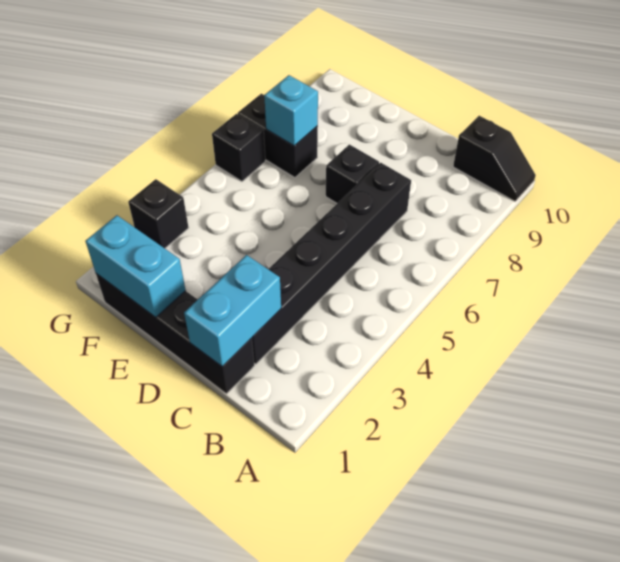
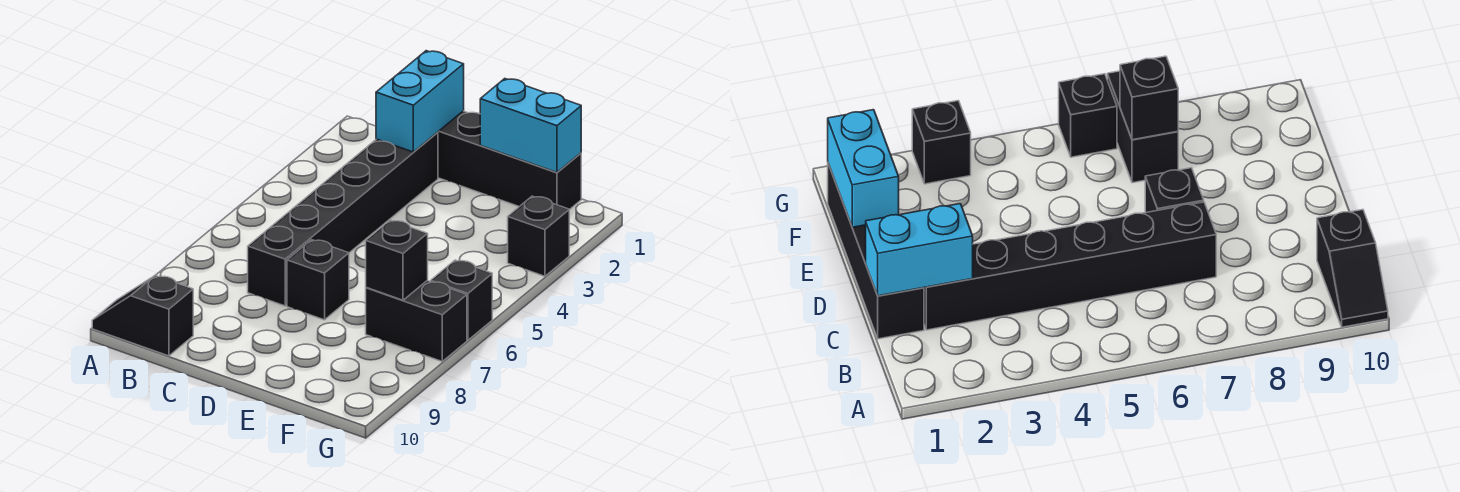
cyan brick F7 level 2 -> black brick F7 level 2

